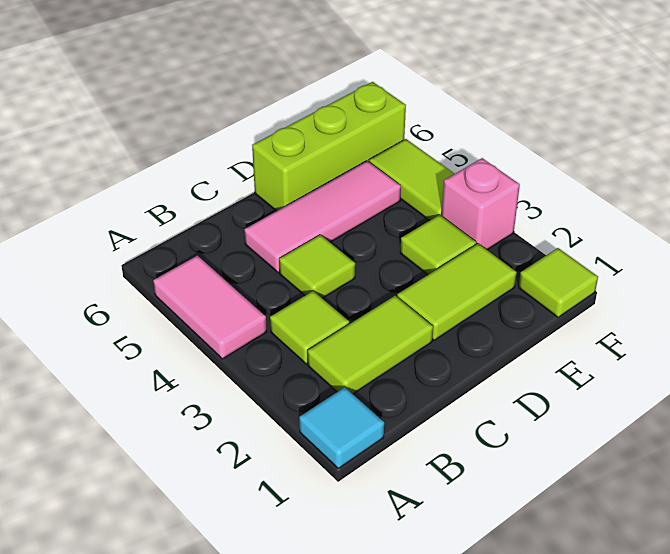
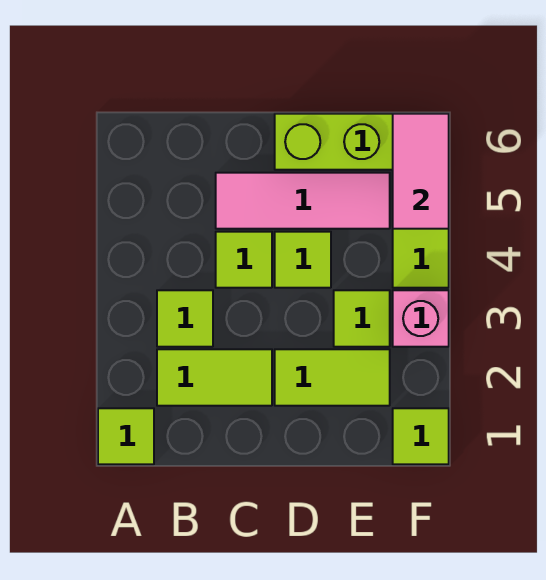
cyan tile A1 level 1 -> lime tile A1 level 1
pink tile A4:A5 level 1 -> pink tile F5:F6 level 2
none -> lime tile D4 level 1

